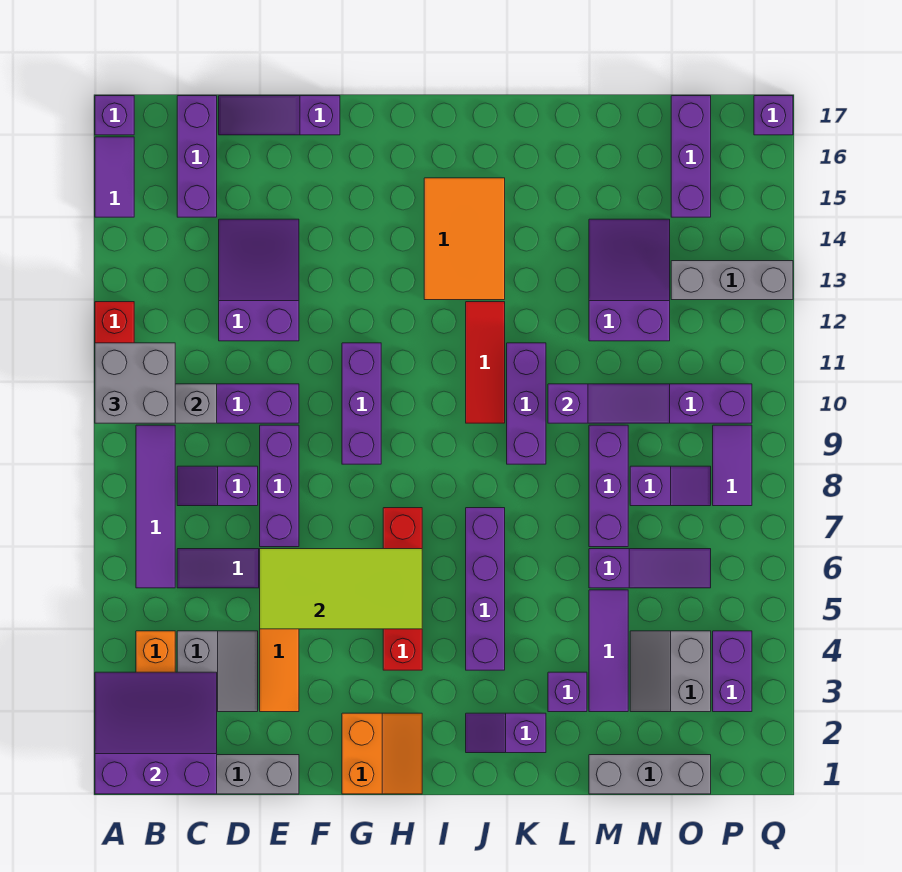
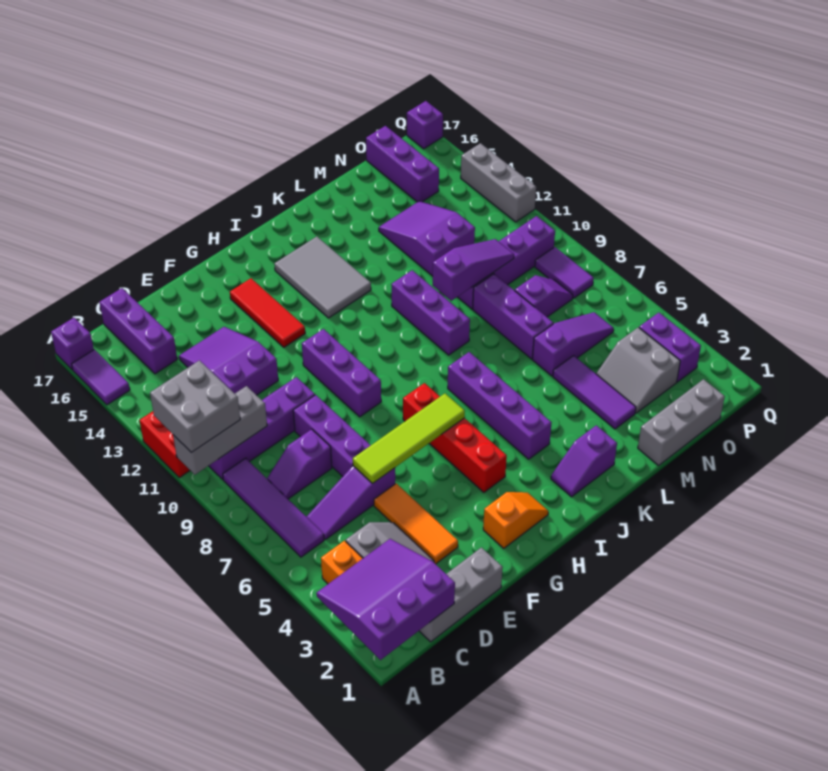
purple slope D17:F17 level 1 top F -> none
lime tile E5:H6 level 2 -> lime tile E6:H6 level 2
orange slope G1:H2 level 1 top G -> orange slope G2:H2 level 1 top G
orange tile I13:J15 level 1 -> grey tile I13:J15 level 1
red tile J10:J12 level 1 -> red tile G13:G15 level 1
purple brick L3 level 1 -> none
grey brick O13:Q13 level 1 -> grey brick Q12:Q14 level 1

